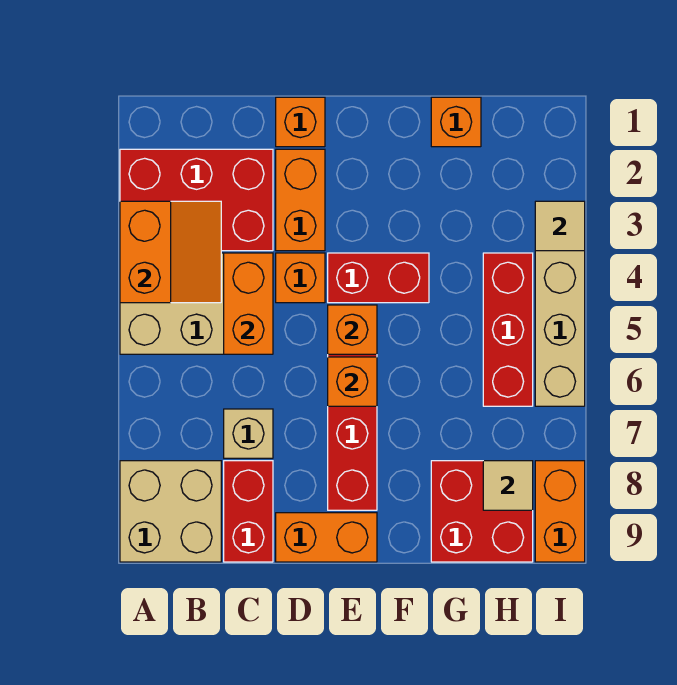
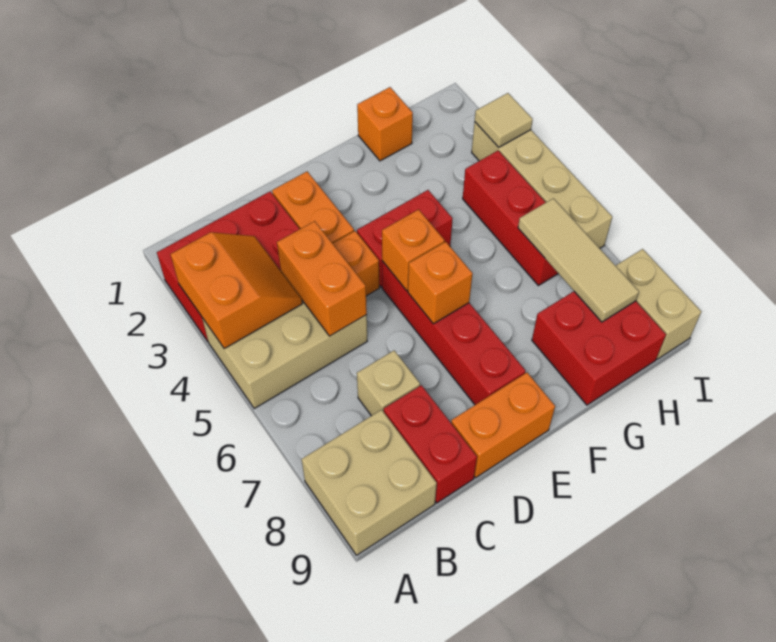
orange brick D1 level 1 -> none
tan tile H8 level 2 -> tan tile H6:H8 level 2
orange brick I8:I9 level 1 -> tan brick I8:I9 level 1

